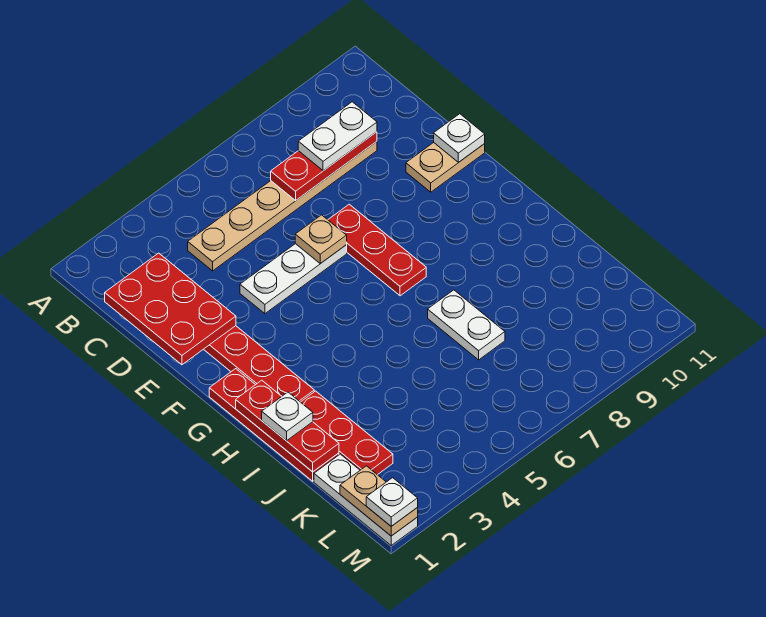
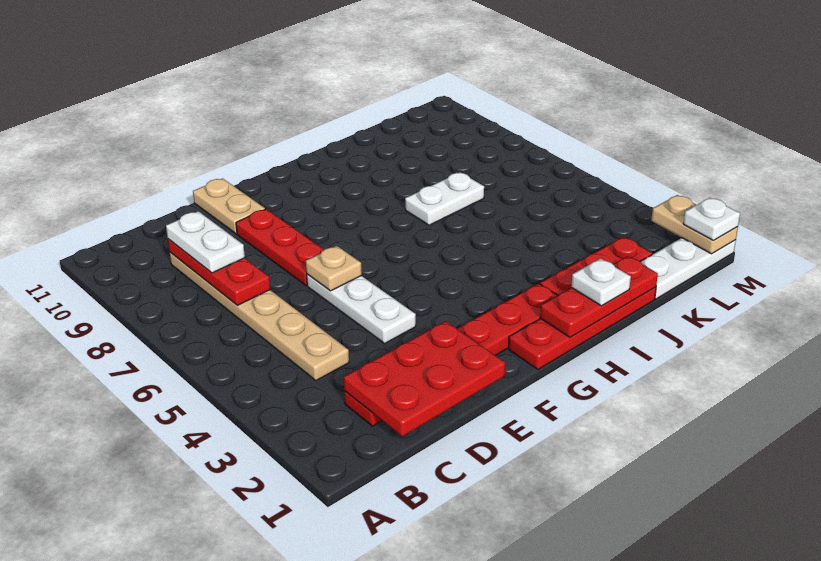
red plate E7:G7 level 1 -> red plate E7:E9 level 1
white plate E11 level 2 -> none
tan plate L1:M1 level 2 -> tan plate M1:M2 level 2

